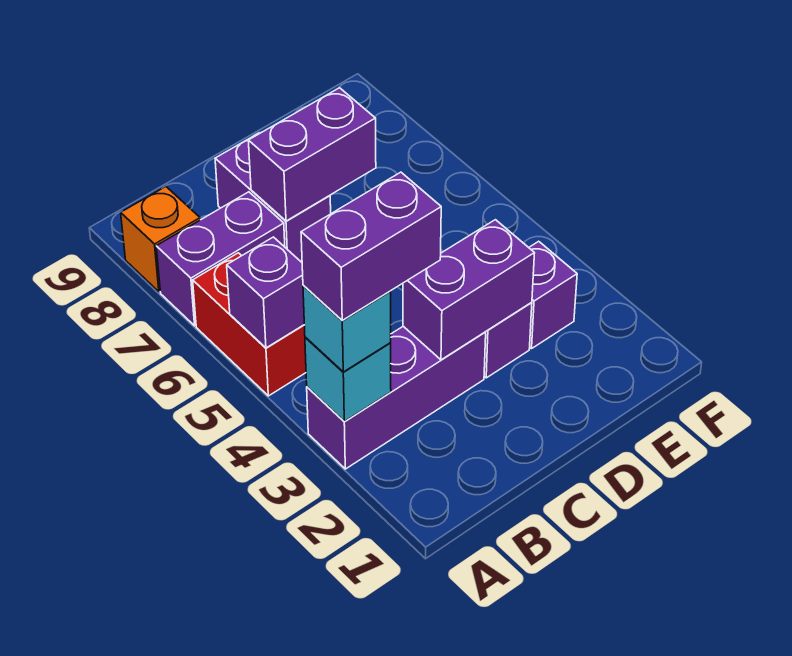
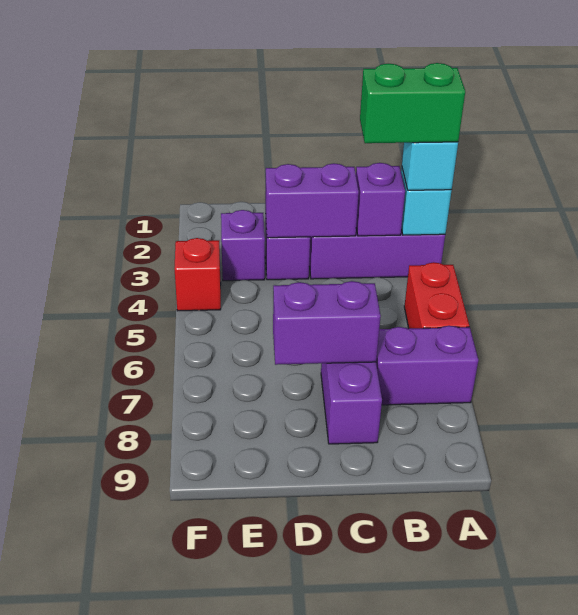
purple brick A3:B3 level 4 -> green brick A3:B3 level 4
purple brick A5 level 2 -> purple brick B3 level 2
orange brick A8 level 1 -> none
none -> red brick F4 level 1

